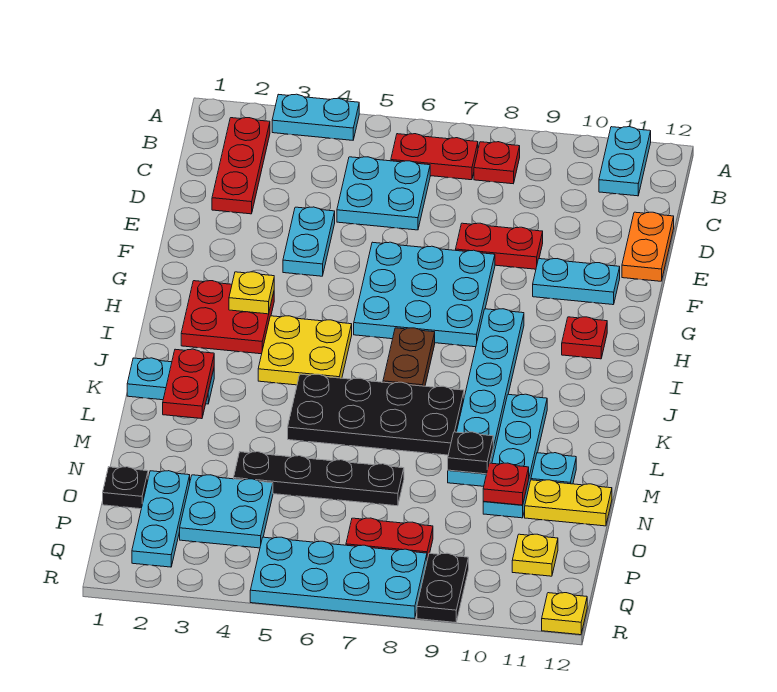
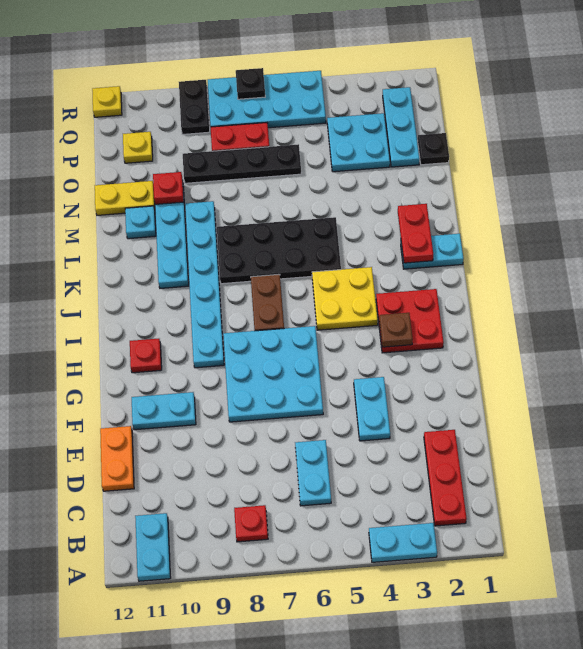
red plate B6:B7 level 1 -> none
cyan plate C5:D6 level 1 -> cyan plate C6:D6 level 1
red plate E8:E9 level 1 -> none
yellow plate H3 level 2 -> brown plate H3 level 2
black plate M9 level 2 -> black plate R7 level 2
black plate N4:N7 level 1 -> black plate O6:O9 level 1

